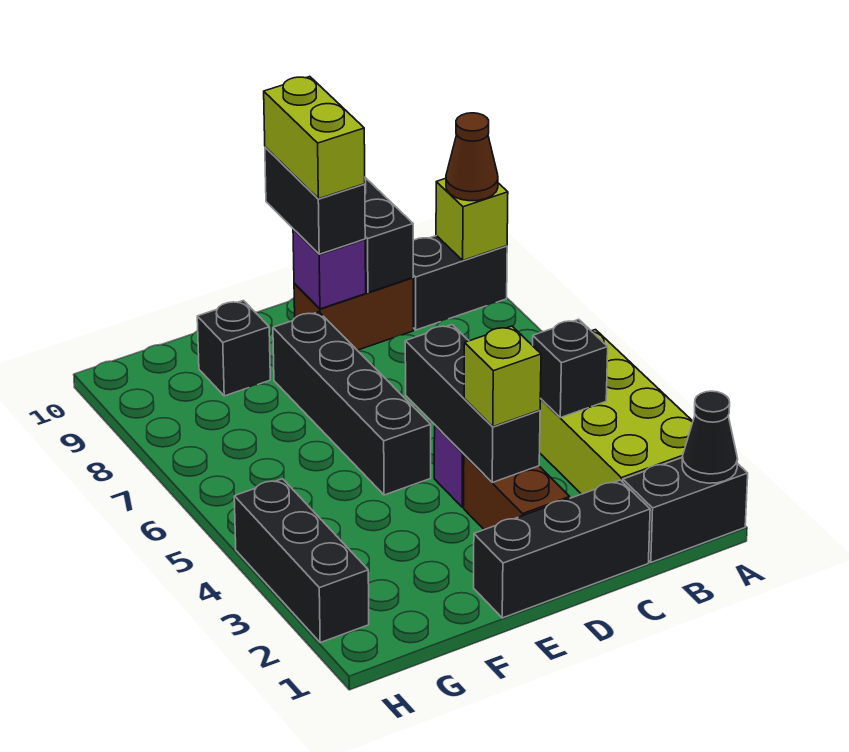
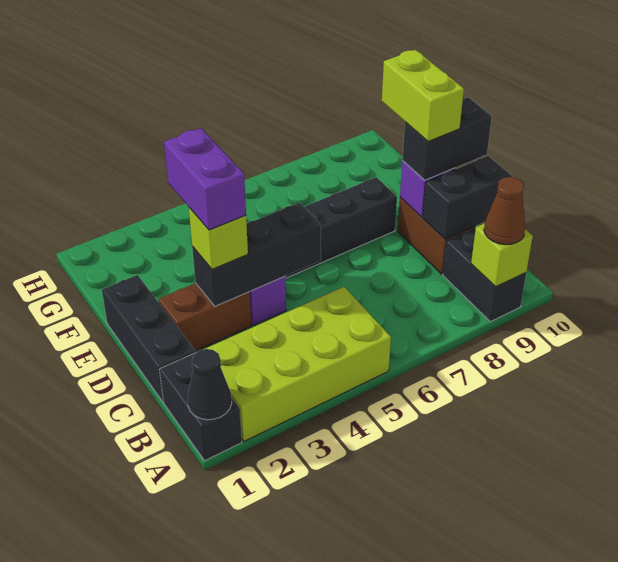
black brick B4 level 2 -> none
none -> purple brick D3:E3 level 4
lime brick D9:D10 level 4 -> lime brick D9:E9 level 4
black brick F9 level 1 -> none
black brick H2:H4 level 1 -> none

